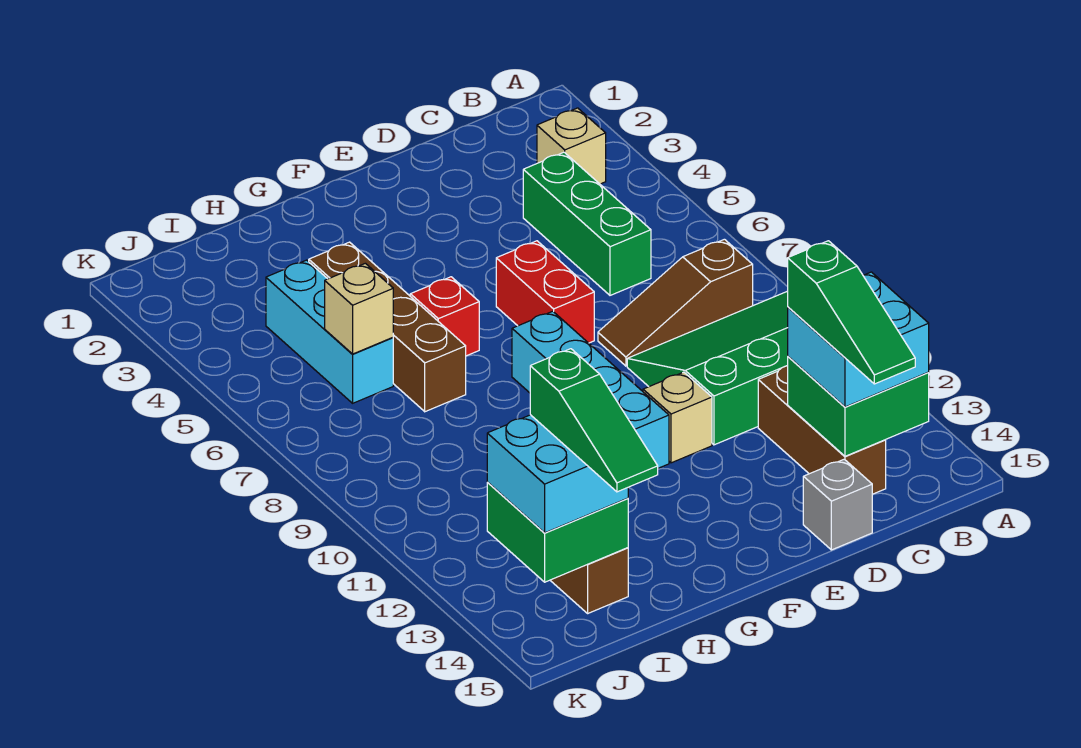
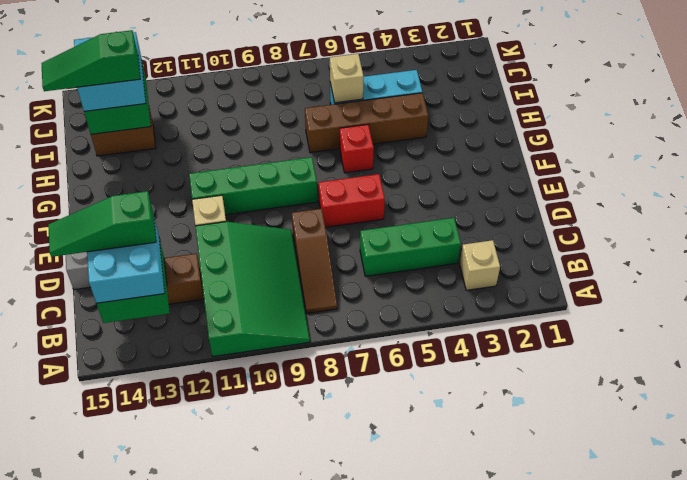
brown slope B8:D8 level 1 top B -> brown slope B8:D8 level 1 top D
cyan brick F8:F11 level 1 -> green brick F8:F11 level 1

